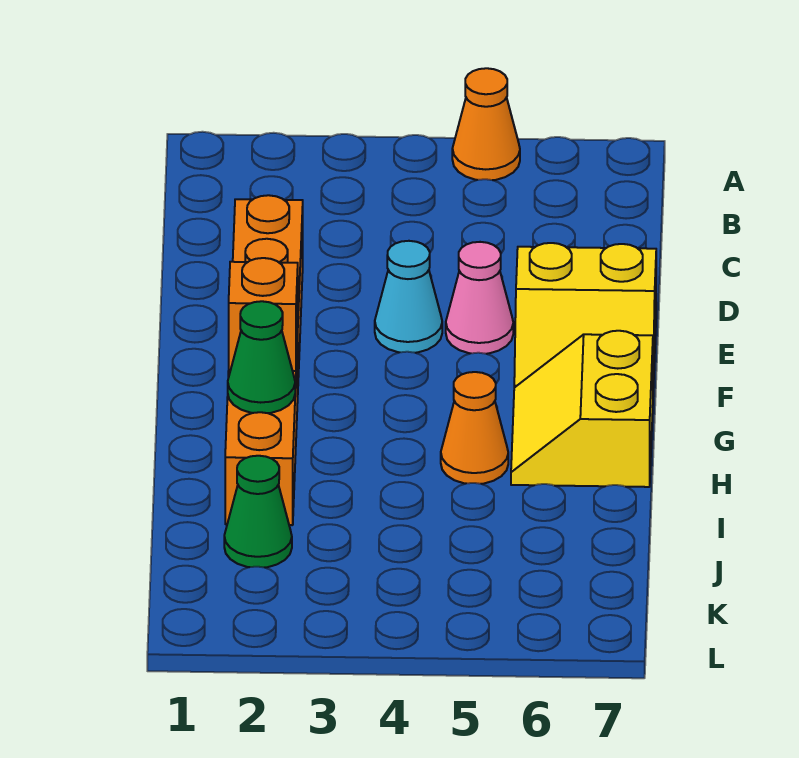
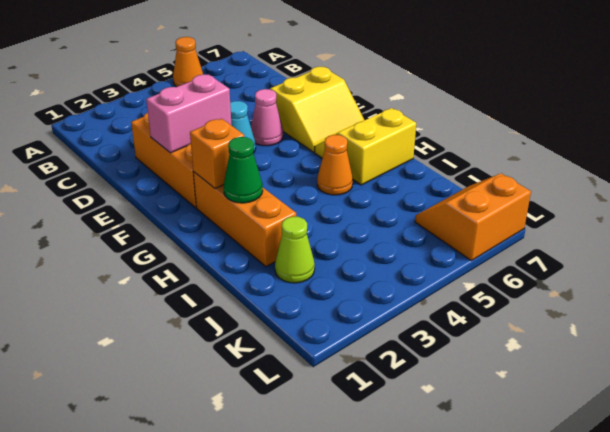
none -> pink brick E2:E3 level 2
yellow slope G6:H7 level 1 top 7 -> yellow slope G6:H7 level 1 top H
green cone J2 level 1 -> lime cone J2 level 1
none -> orange slope K6:L7 level 1 top L

